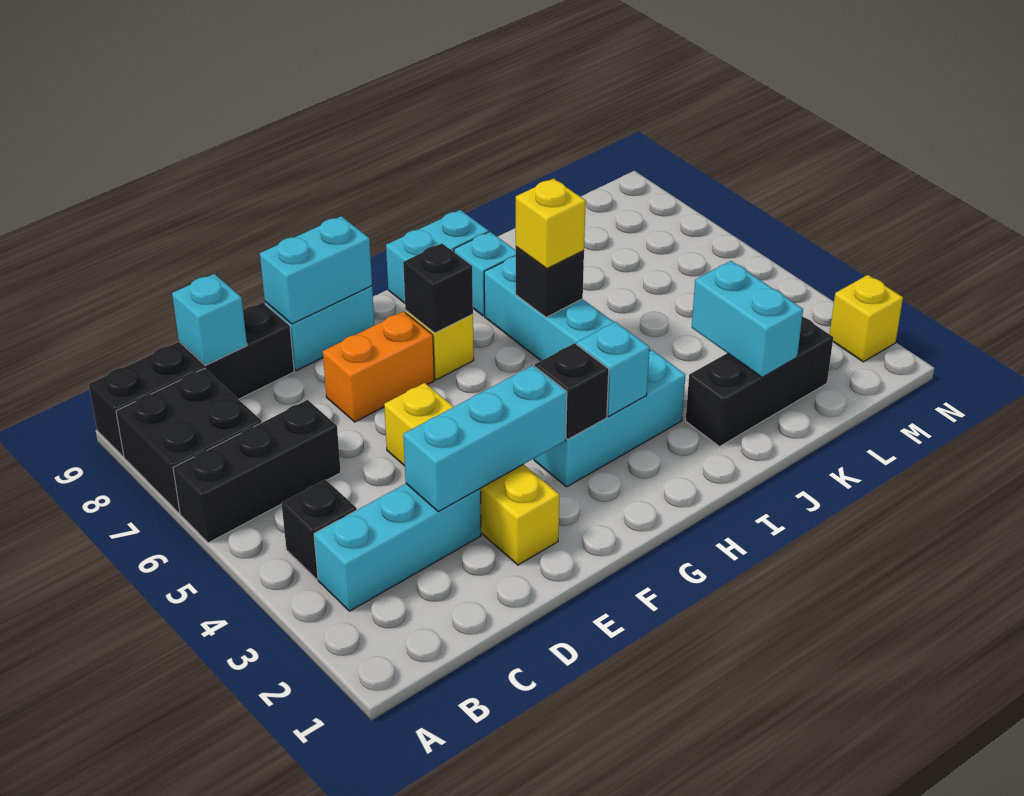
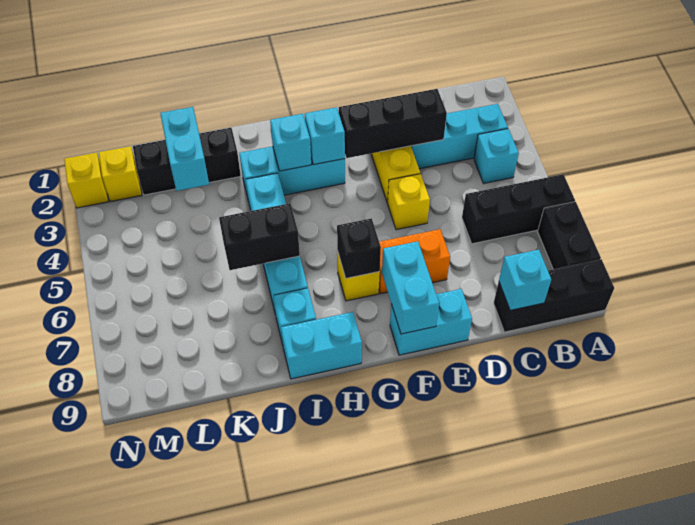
black brick A7:B8 level 1 -> black brick A7:A8 level 1
black brick A9:D9 level 1 -> black brick A9:C9 level 1
black brick B4 level 1 -> cyan brick B4 level 1
cyan brick D3:F3 level 2 -> black brick D3:F3 level 2
cyan brick E9:F9 level 2 -> cyan brick F8:F9 level 2
black brick G3 level 2 -> cyan brick G3 level 2
black brick I6 level 2 -> black brick I6:J6 level 2
yellow brick I6 level 3 -> yellow brick M2 level 1

